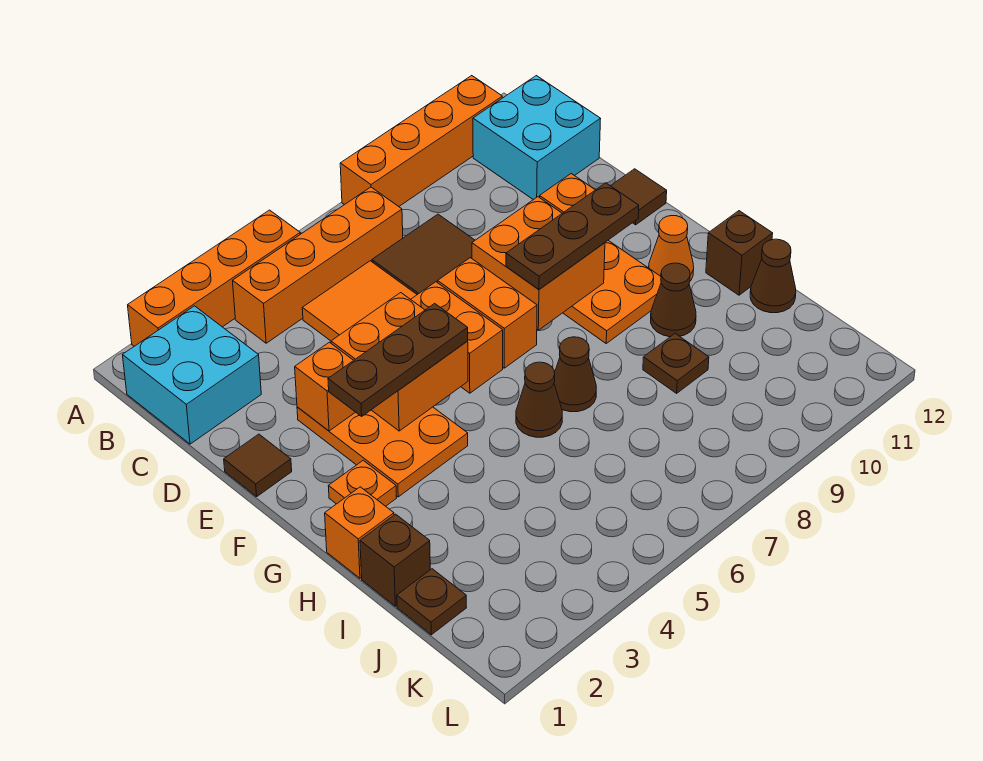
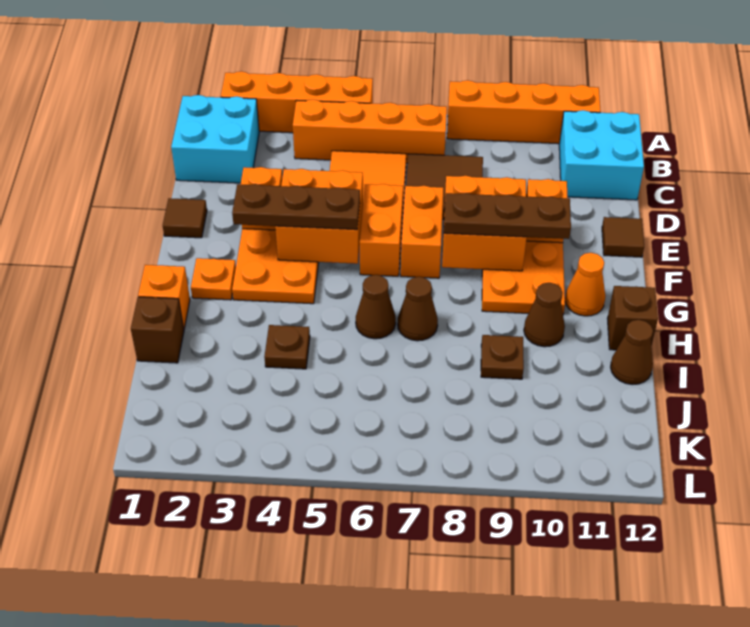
brown plate J1 level 1 -> brown plate I4 level 1

